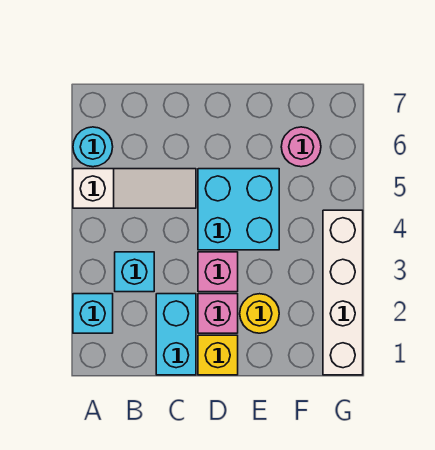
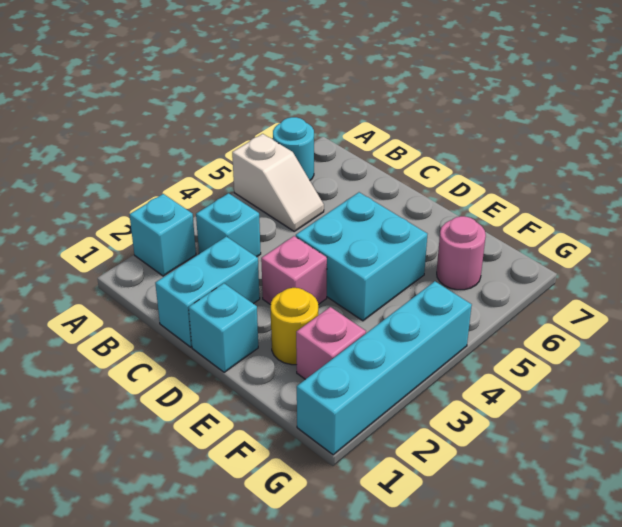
white slope A5:C5 level 1 top A -> white slope A5:B5 level 1 top A
yellow brick D1 level 1 -> cyan brick D1 level 1
pink brick D2 level 1 -> pink brick F2 level 1
white brick G1:G4 level 1 -> cyan brick G1:G4 level 1

